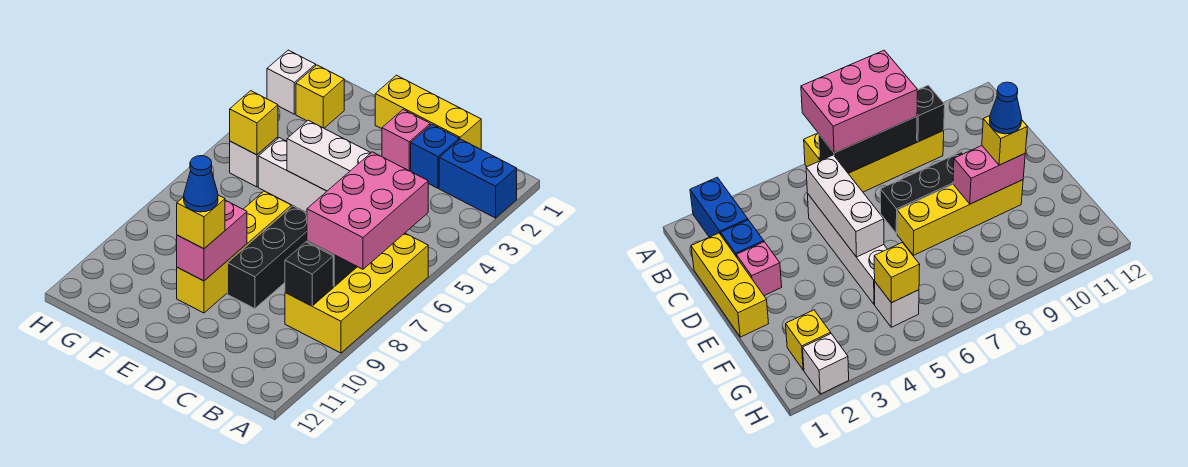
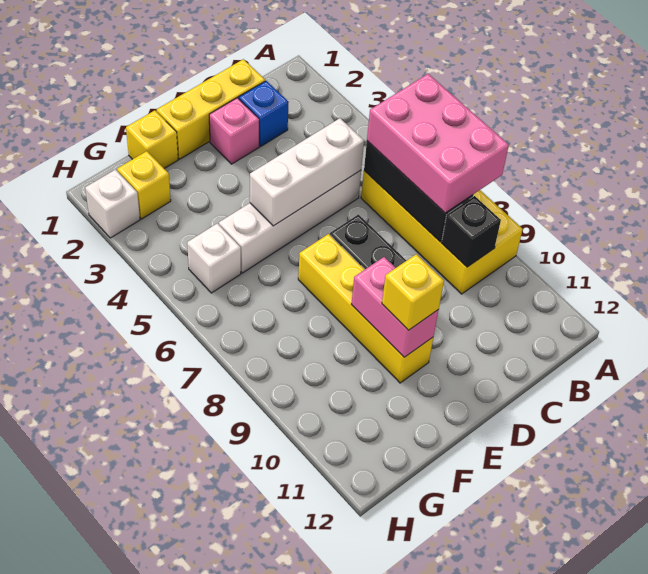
blue brick A2:B2 level 1 -> none
blue cone E10 level 4 -> none
yellow brick G5 level 2 -> yellow brick F1 level 1

